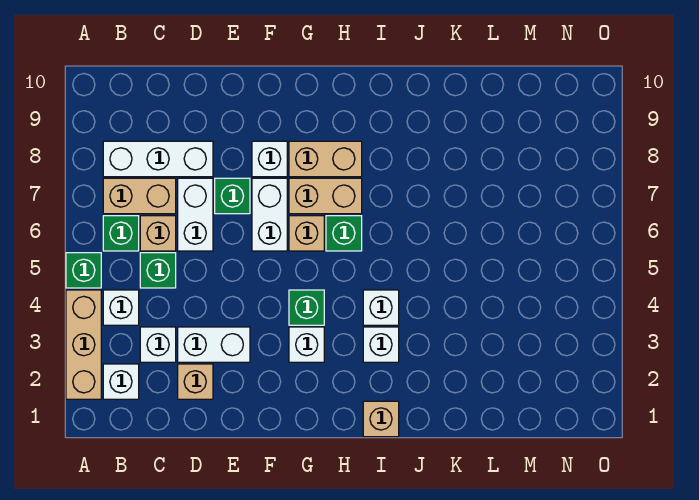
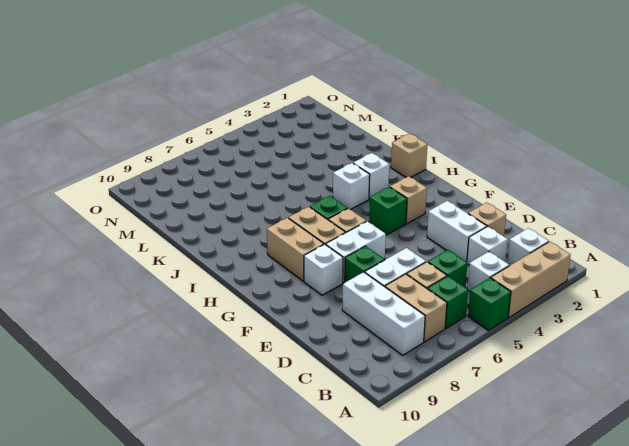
white brick G3 level 1 -> tan brick G3 level 1

